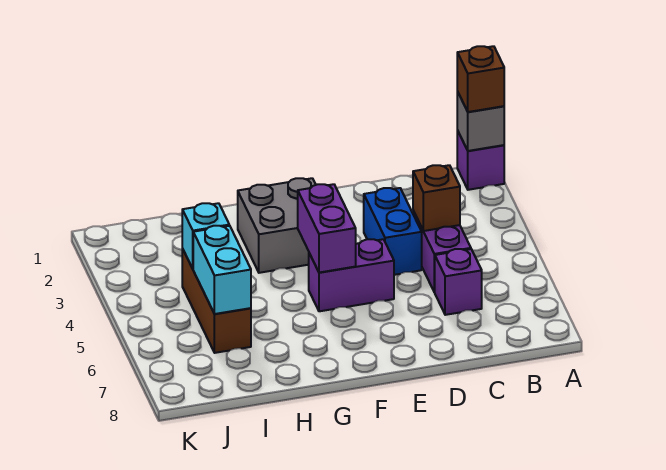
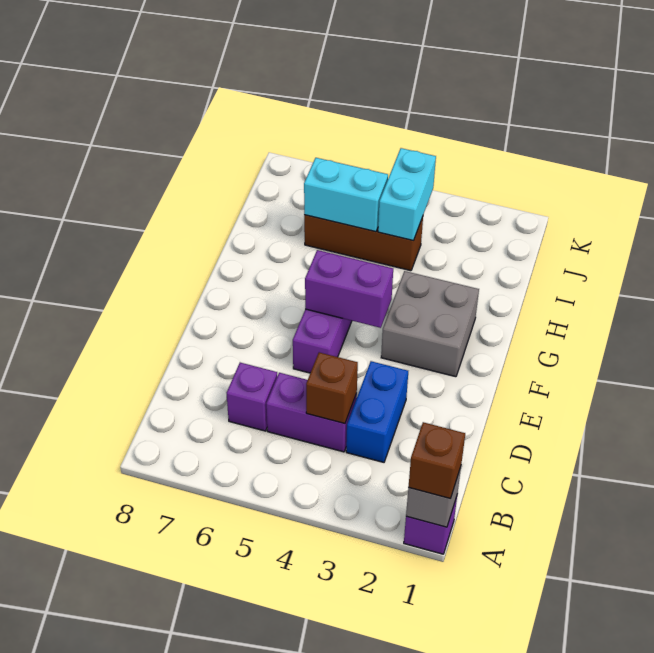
blue brick D3:D4 level 1 -> blue brick C3:D3 level 1
cyan brick I4 level 2 -> cyan brick I4:J4 level 2

